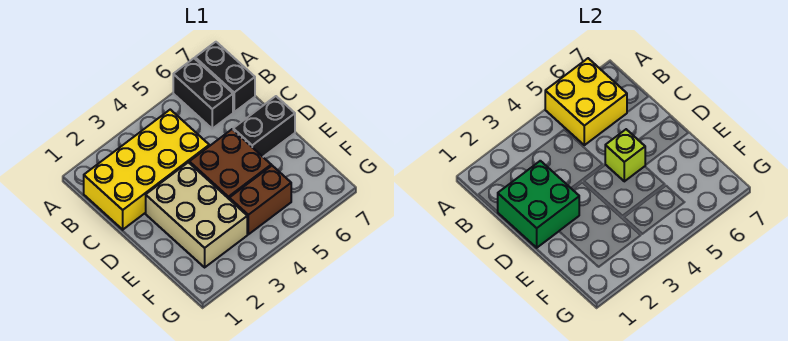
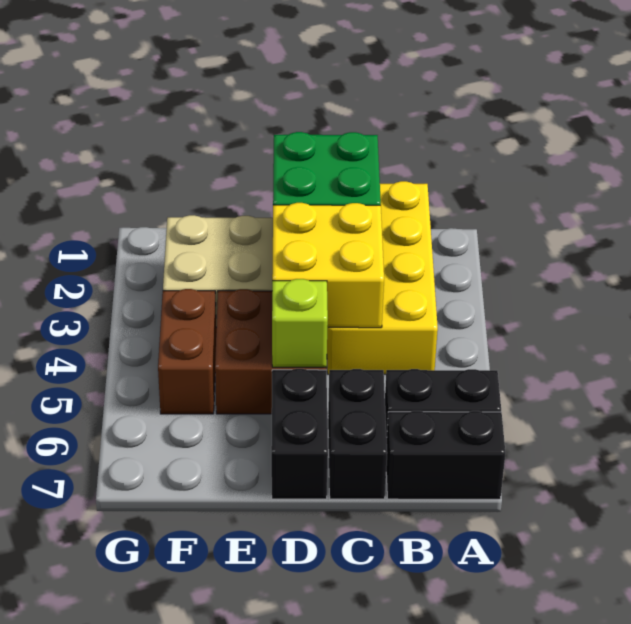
yellow brick A5:B6 level 2 -> yellow brick C3:D4 level 2
none -> black brick C6:C7 level 1

